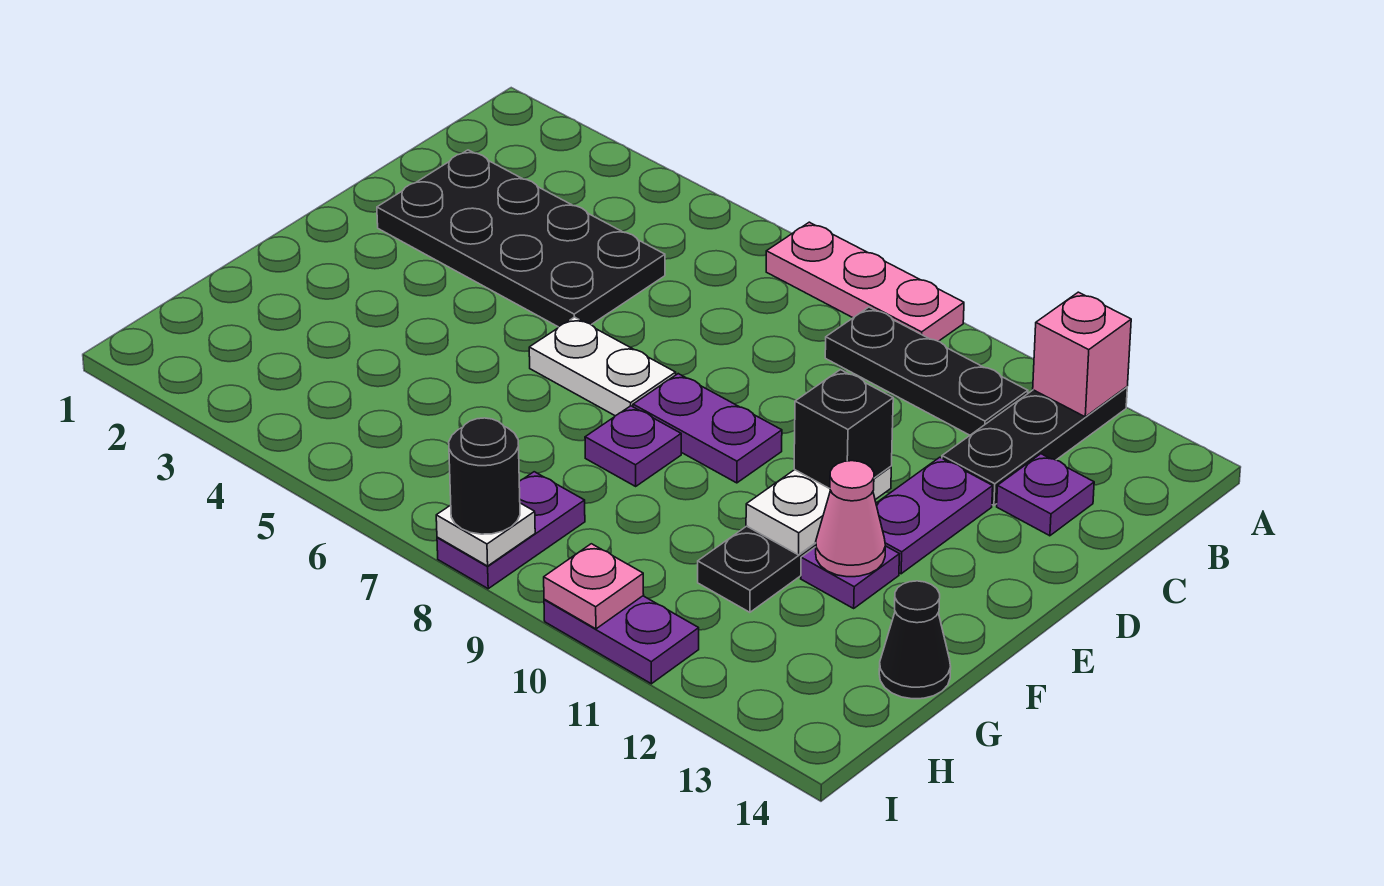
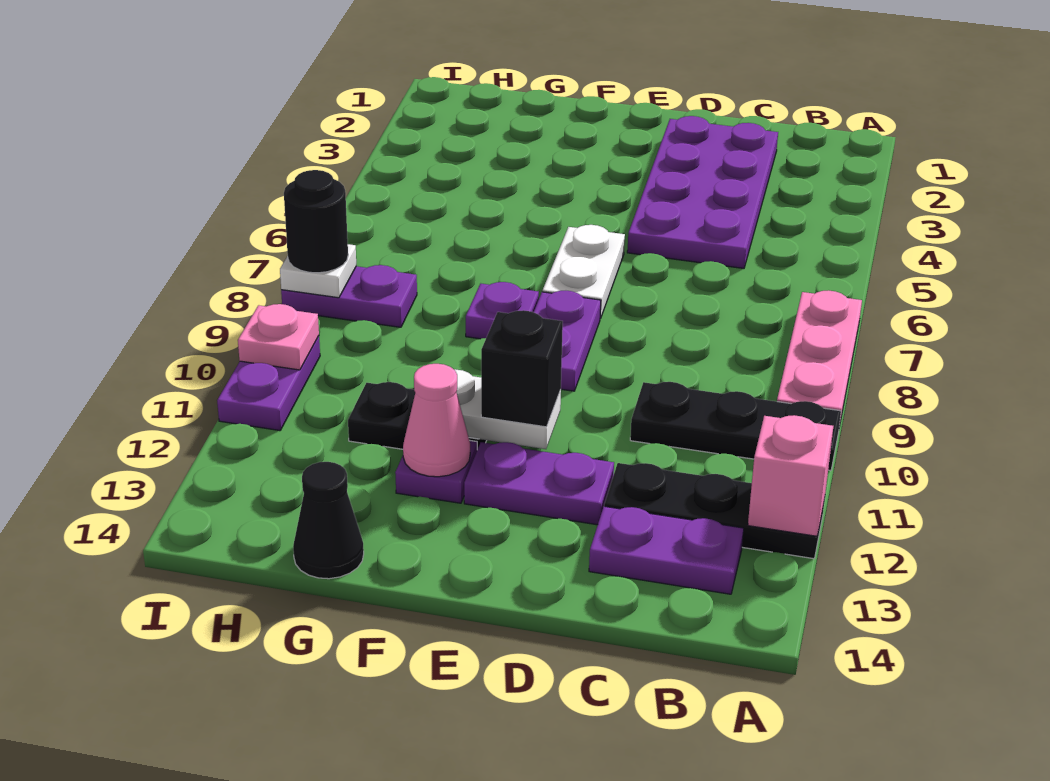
black plate B9:B11 level 1 -> black plate A10:C10 level 1
black plate C2:D5 level 1 -> purple plate C2:D5 level 1
purple plate C13 level 1 -> purple plate B13:C13 level 1

